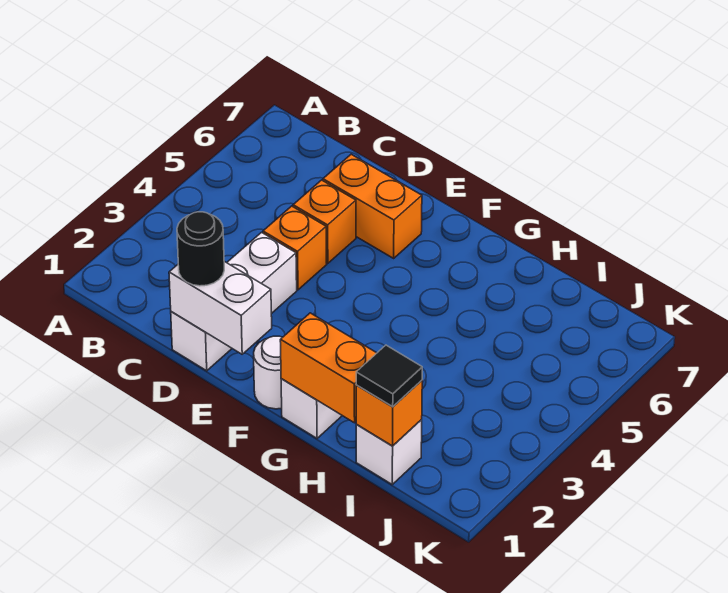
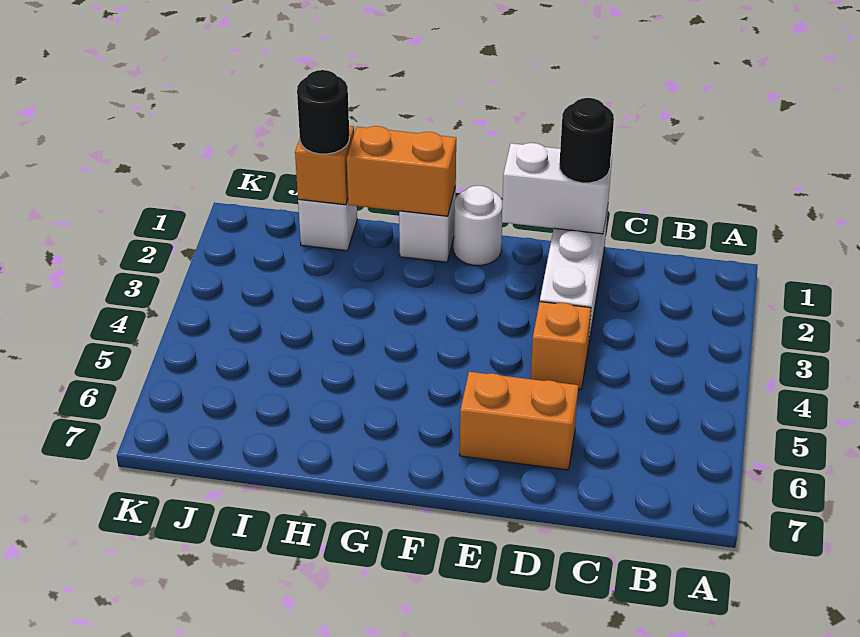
orange brick D5 level 1 -> none
black tile I1 level 3 -> black round brick I1 level 3

